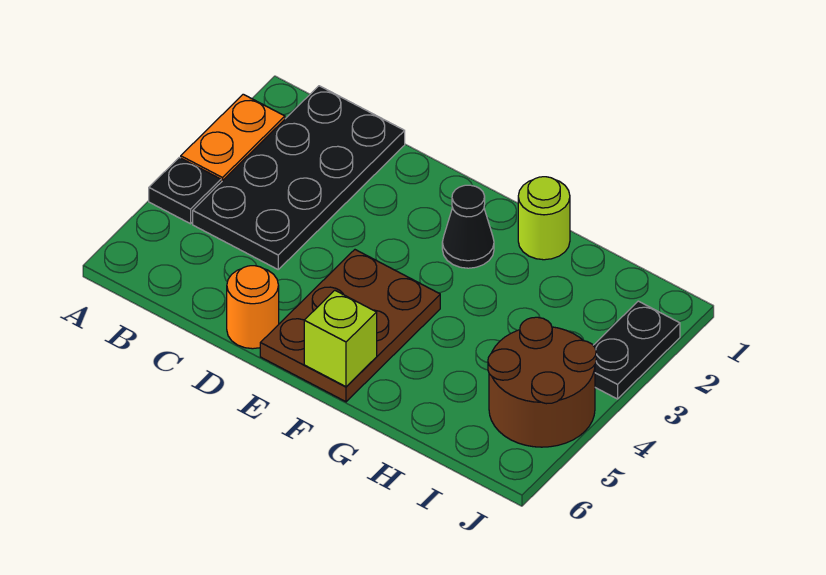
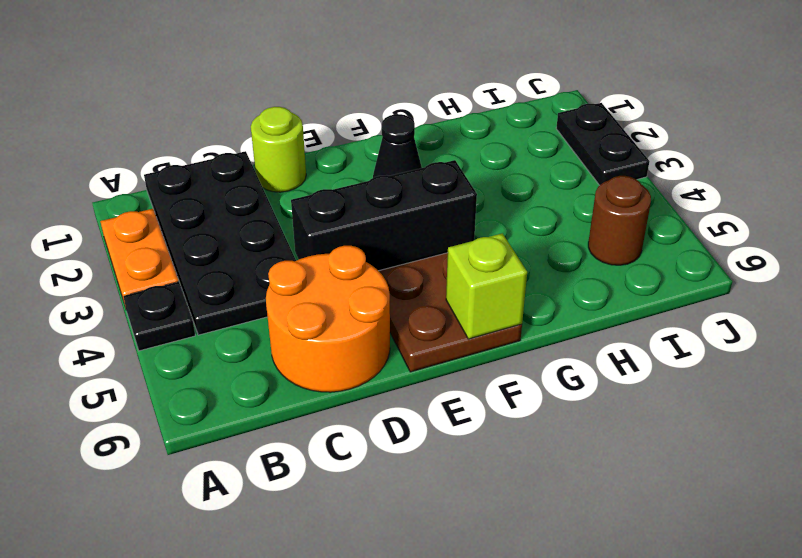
none -> black brick D4:F4 level 2
orange round brick D6 level 1 -> orange round brick C5:D6 level 1
lime round brick G1 level 1 -> lime round brick D1 level 1
brown round brick I4:J5 level 1 -> brown round brick I5 level 1

